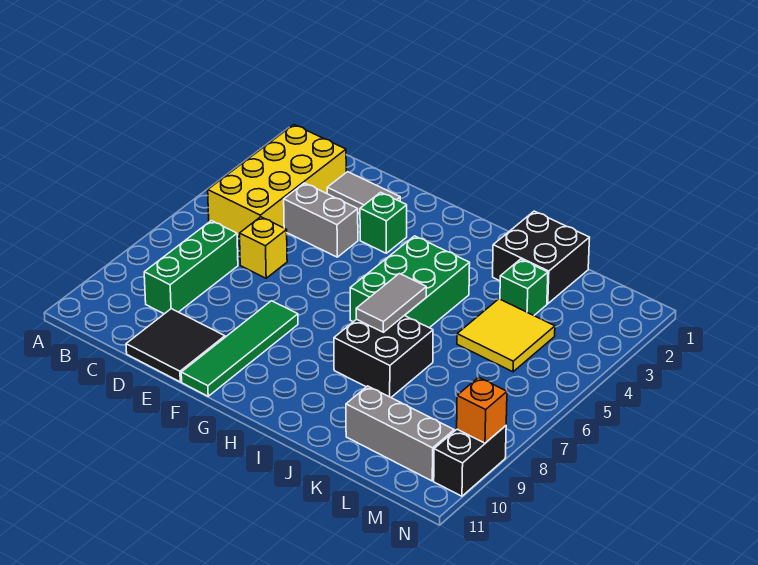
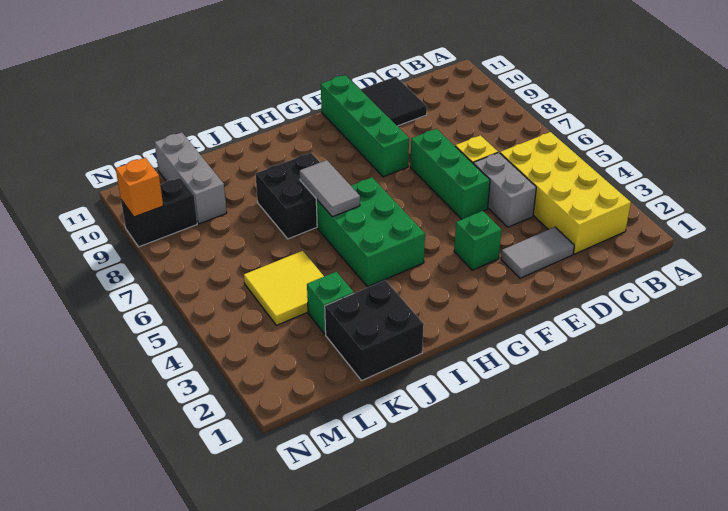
green brick C7:C9 level 1 -> green brick E5:E7 level 1
grey brick D4:E4 level 1 -> grey brick D4:D5 level 1
green tile F8:F11 level 1 -> green brick F8:F11 level 1
grey brick K10:M10 level 1 -> grey brick L9:L11 level 1
black brick N9:N10 level 1 -> black brick M9:N9 level 1

